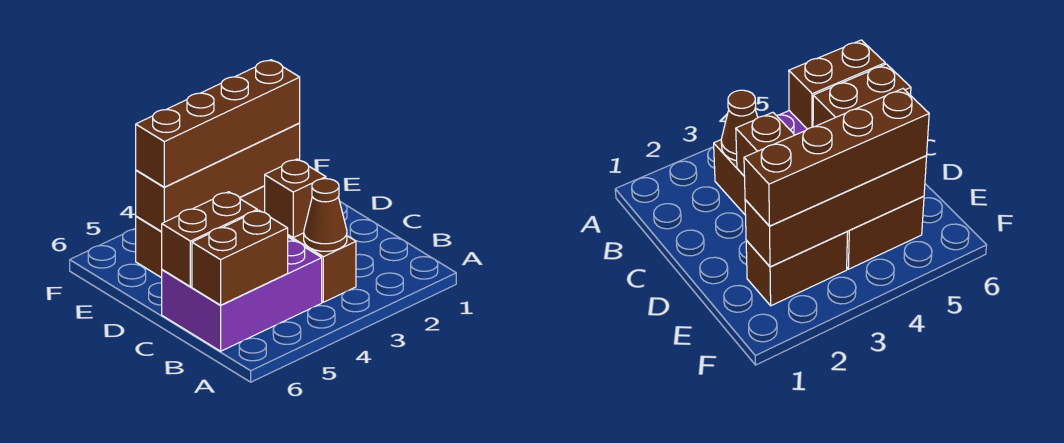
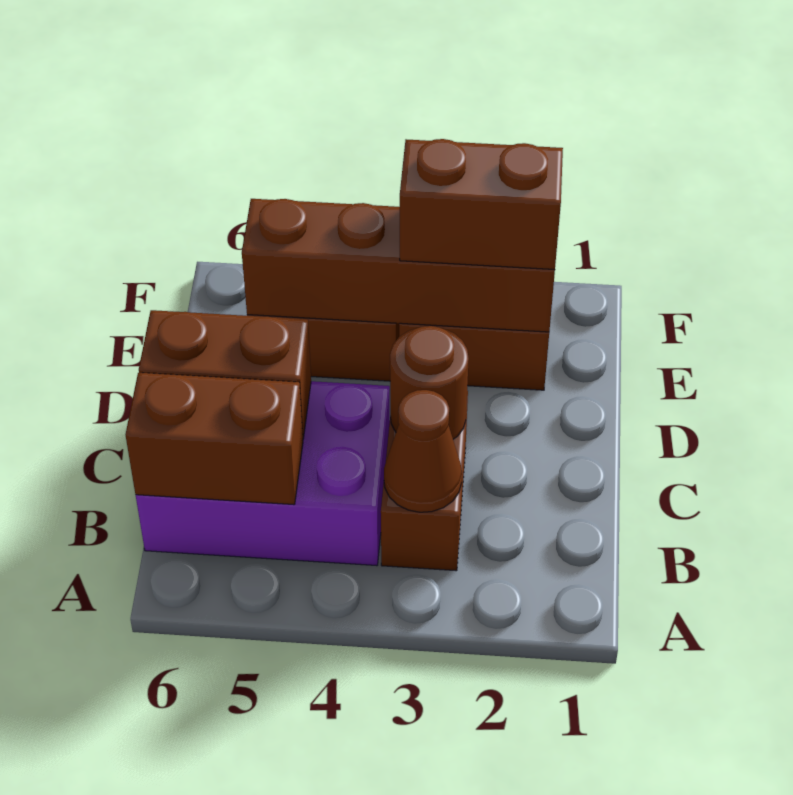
brown brick C3 level 2 -> brown round brick C3 level 2
brown brick E2:E5 level 3 -> brown brick E2:E3 level 3

